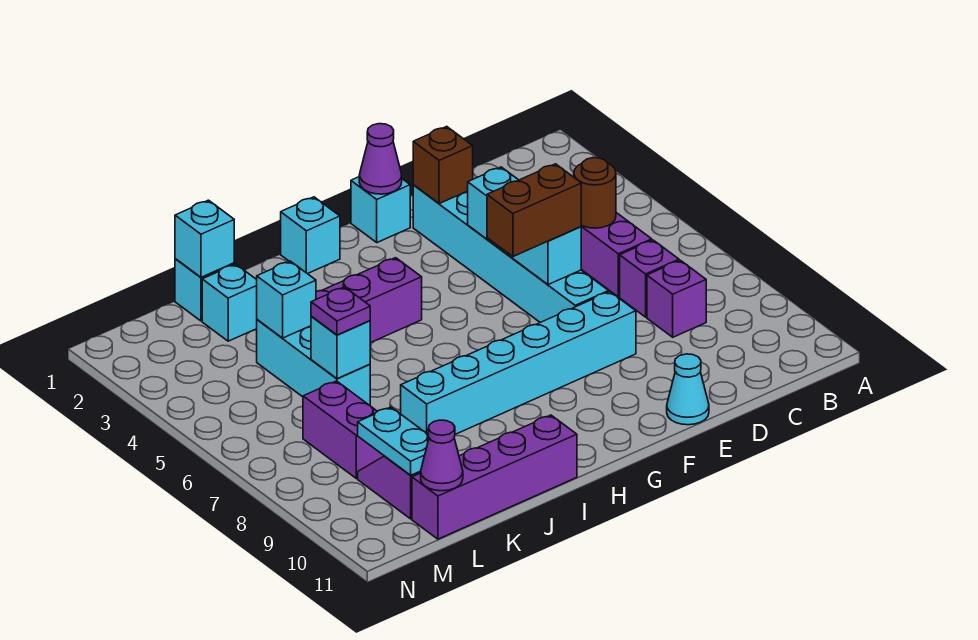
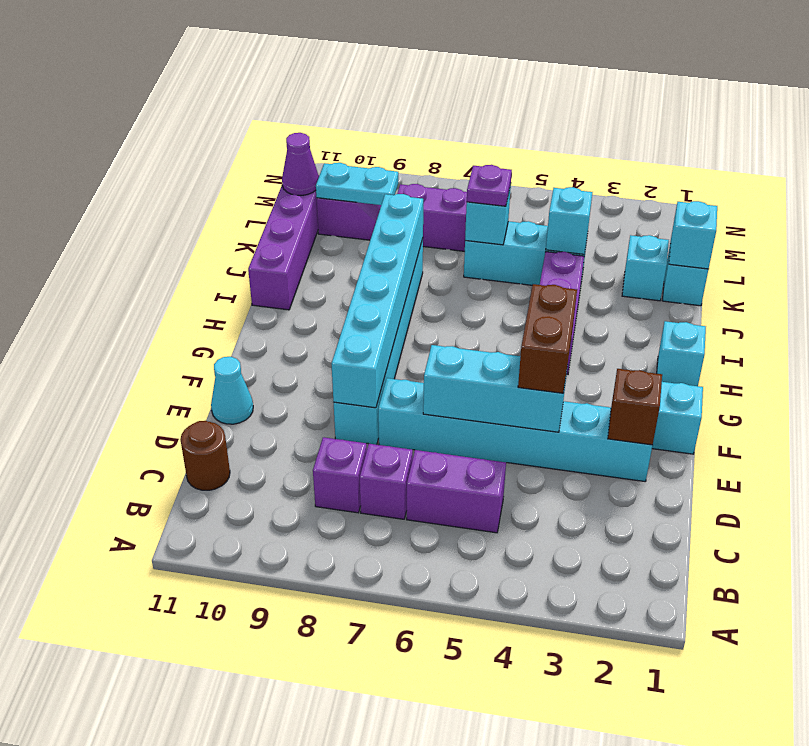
brown round brick C5 level 2 -> brown round brick C11 level 1
brown brick E6:F6 level 3 -> brown brick E4:F4 level 3
none -> cyan brick E8:J8 level 2
purple cone F1 level 2 -> none

